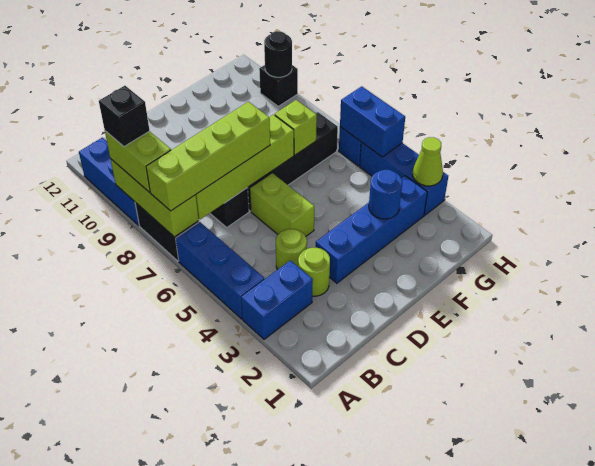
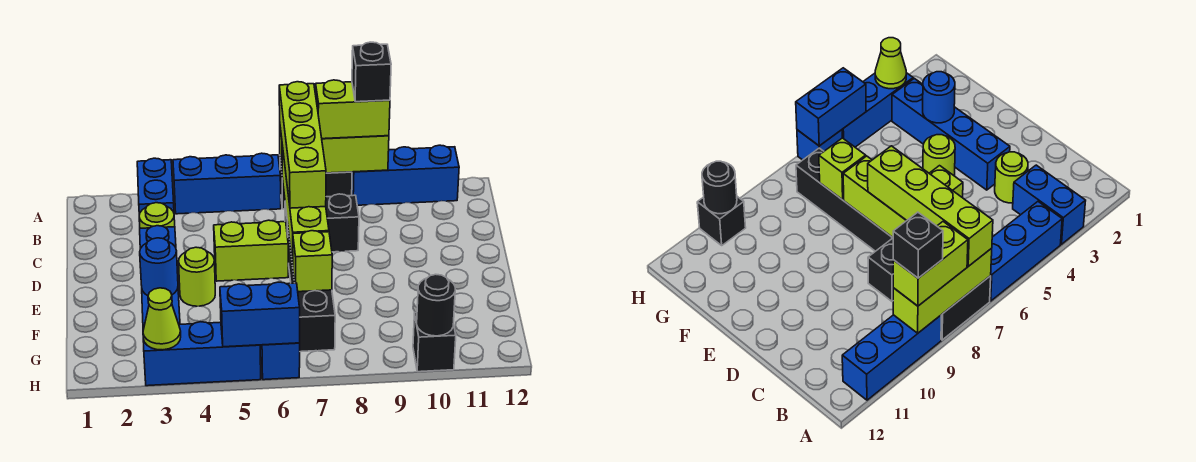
lime round brick C4 level 1 -> lime round brick E4 level 1

